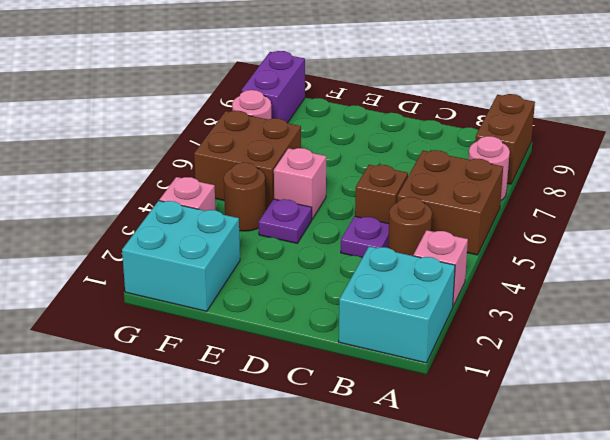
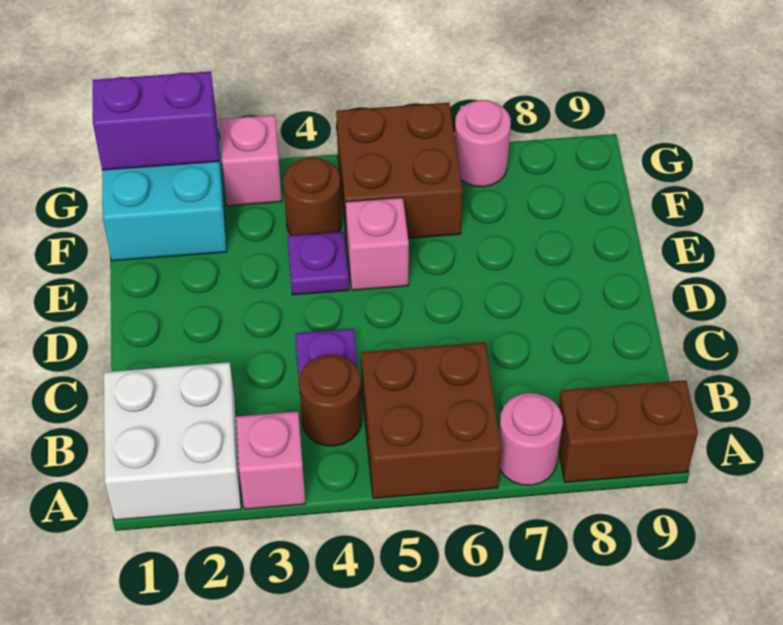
cyan brick A1:B2 level 1 -> white brick A1:B2 level 1
brown brick C5 level 1 -> none
purple brick G8:G9 level 1 -> purple brick G1:G2 level 2

